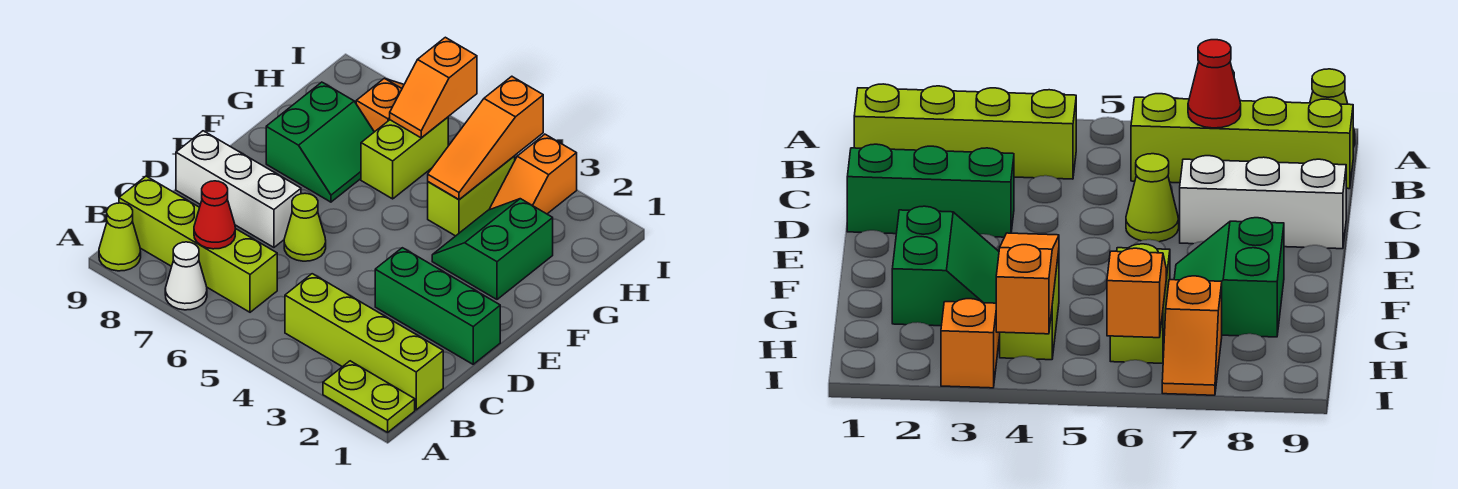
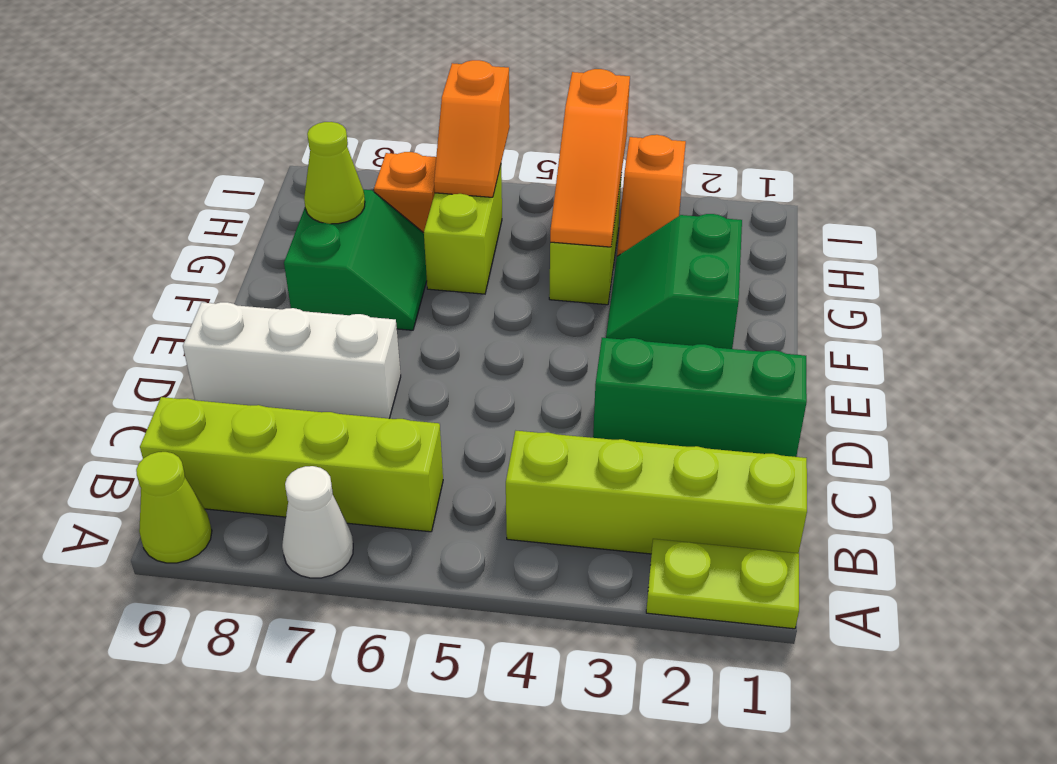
red cone B7 level 2 -> none
lime cone D6 level 1 -> lime cone G8 level 2

